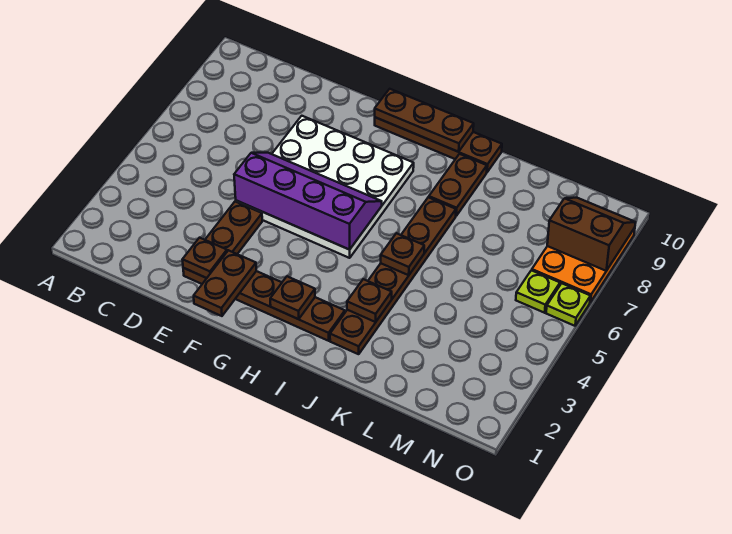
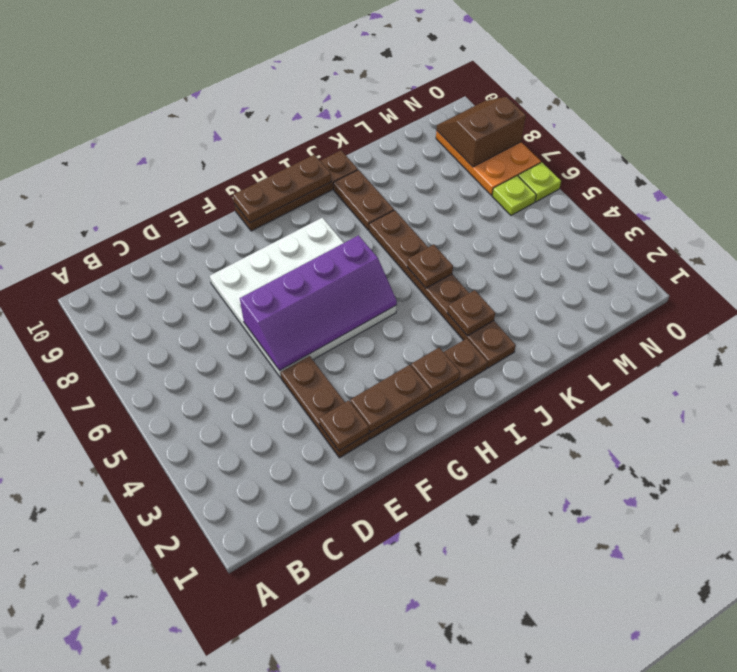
purple slope E5:H6 level 2 top 5 -> purple slope E5:H6 level 2 top 6
brown plate F1:F2 level 2 -> brown plate F2:G2 level 2

